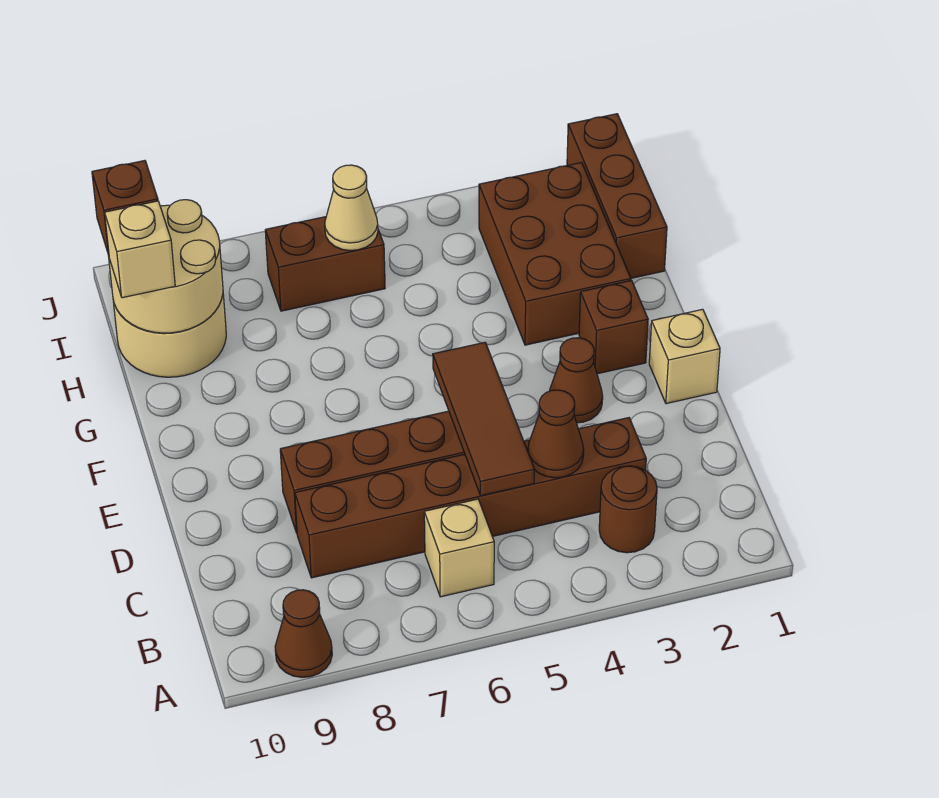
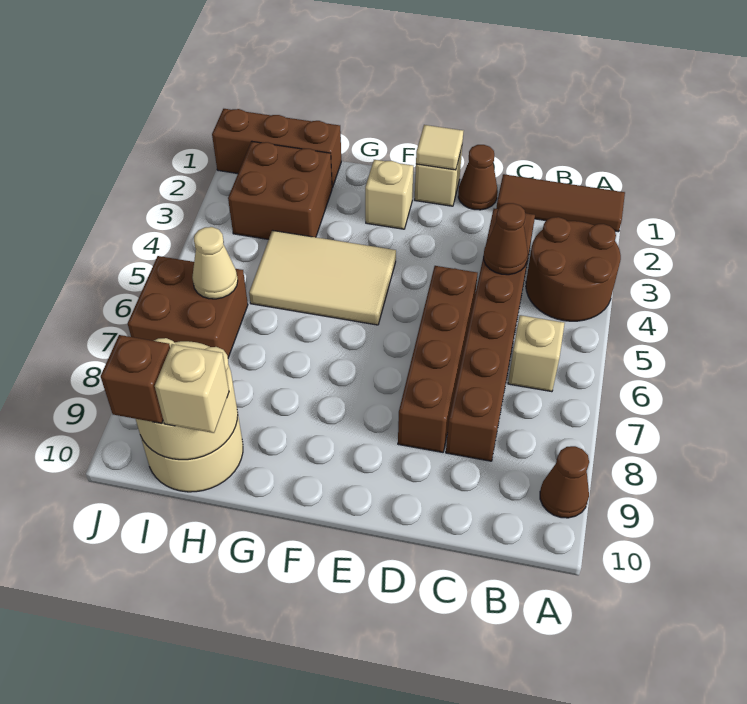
brown round brick B3 level 1 -> brown round brick A3:B4 level 1
brown tile C5:E5 level 2 -> brown tile A1:C1 level 1
none -> tan tile E1 level 2
brown cone E3 level 1 -> brown cone D1 level 1
brown brick F2 level 1 -> tan brick F2 level 1
none -> tan tile F4:H5 level 1
brown brick G2:I3 level 1 -> brown brick H2:I3 level 1
brown brick I6:I7 level 1 -> brown brick I6:J7 level 1

